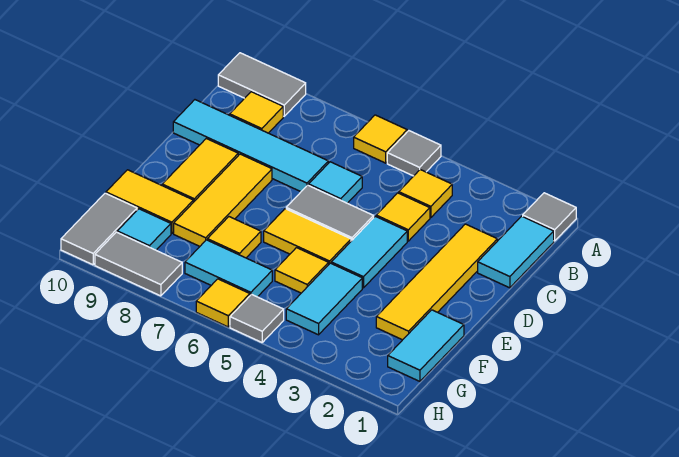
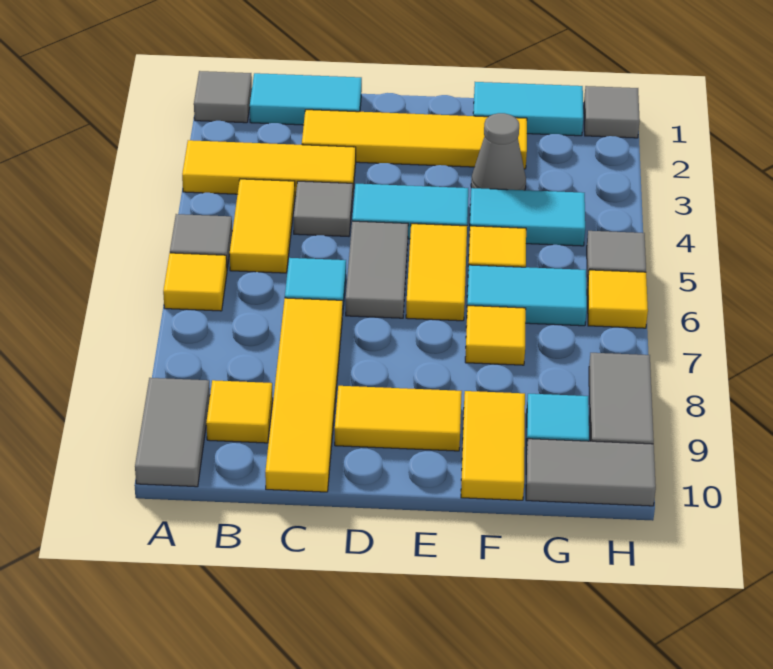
yellow tile B4 level 1 -> yellow tile B4:B5 level 1
yellow tile C4 level 1 -> grey tile C4 level 1
cyan tile C7:C10 level 1 -> yellow tile C7:C10 level 1
yellow tile D8:F8 level 1 -> yellow tile A3:C3 level 1
none -> grey cone F3 level 1
cyan tile G6:G7 level 1 -> cyan tile F6:G6 level 1
none -> grey tile H1 level 1

